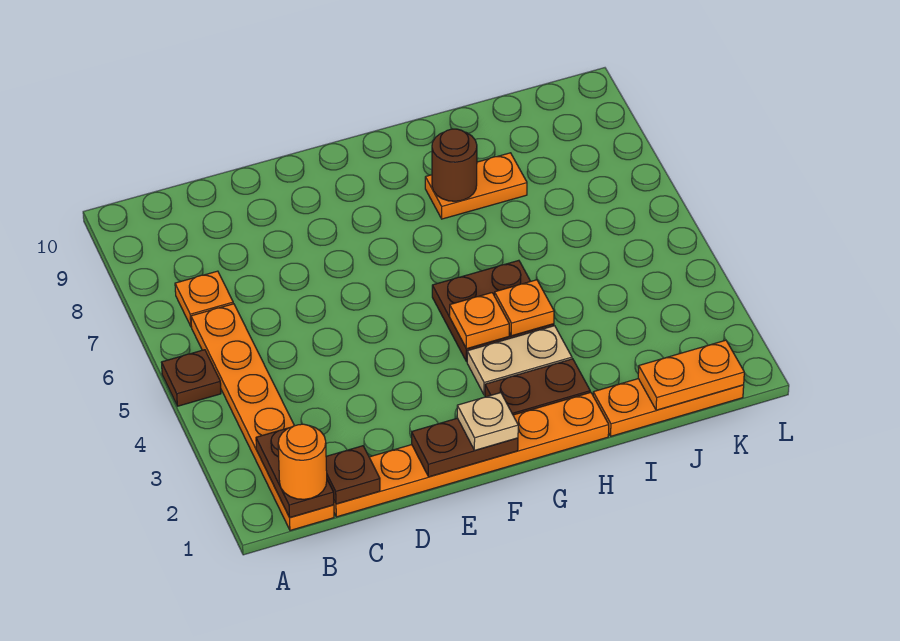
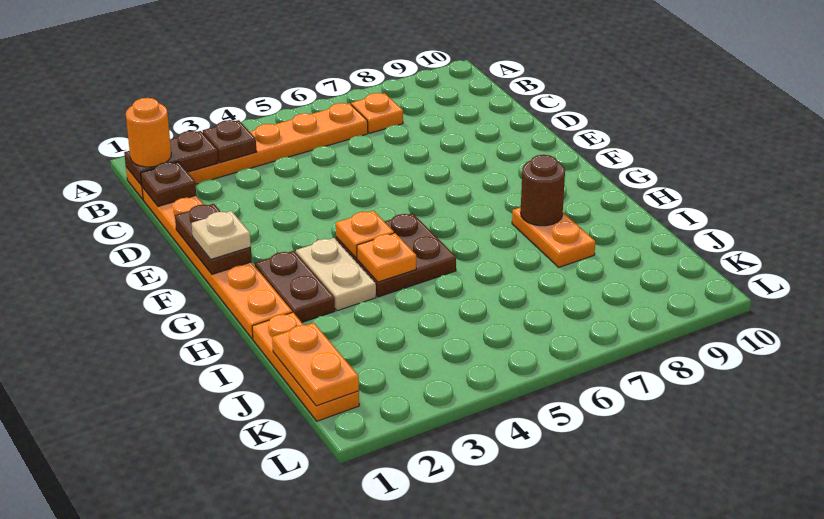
brown plate A5 level 1 -> brown plate B3 level 2

